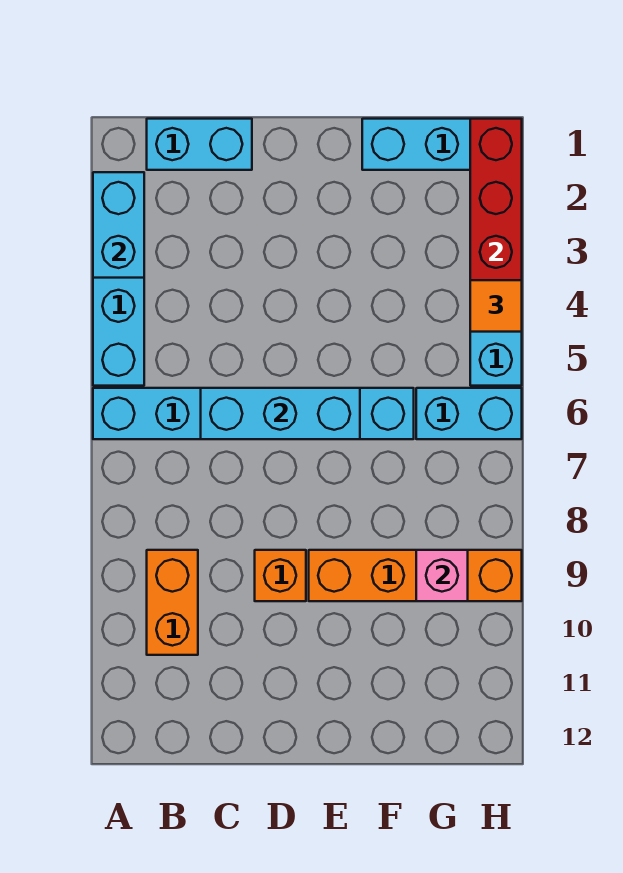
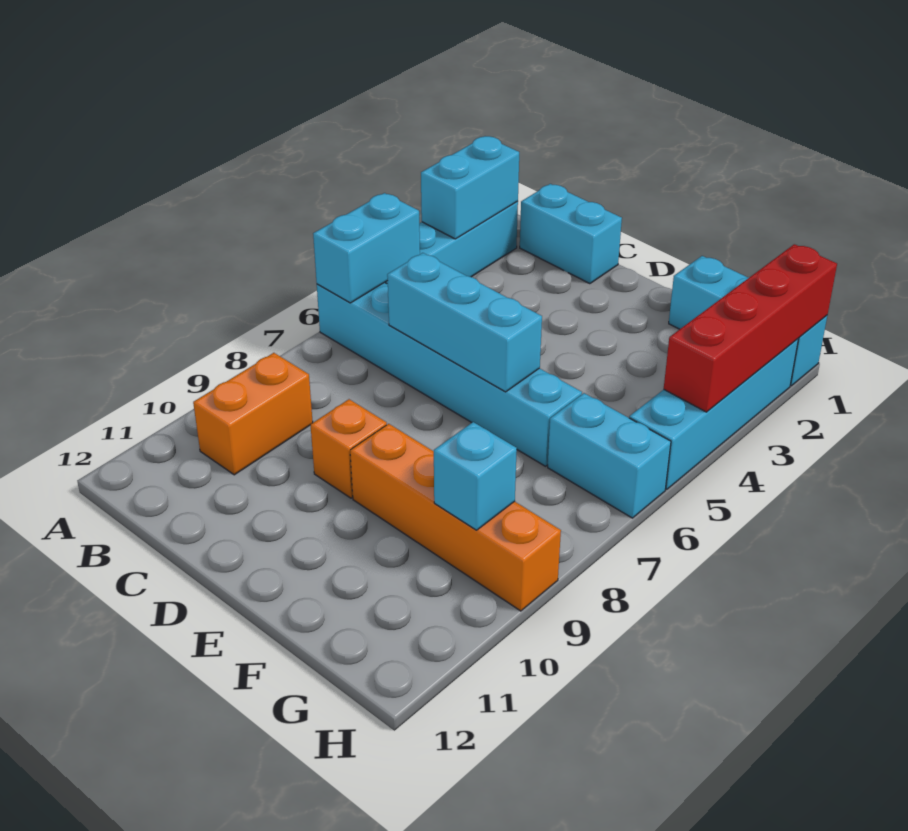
none -> cyan brick A5:A6 level 2
pink brick G9 level 2 -> cyan brick G9 level 2
orange tile H4 level 3 -> none

